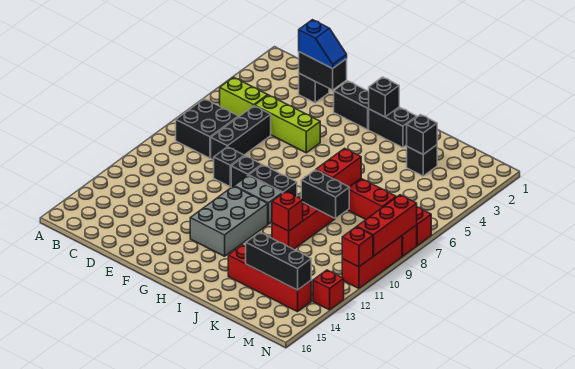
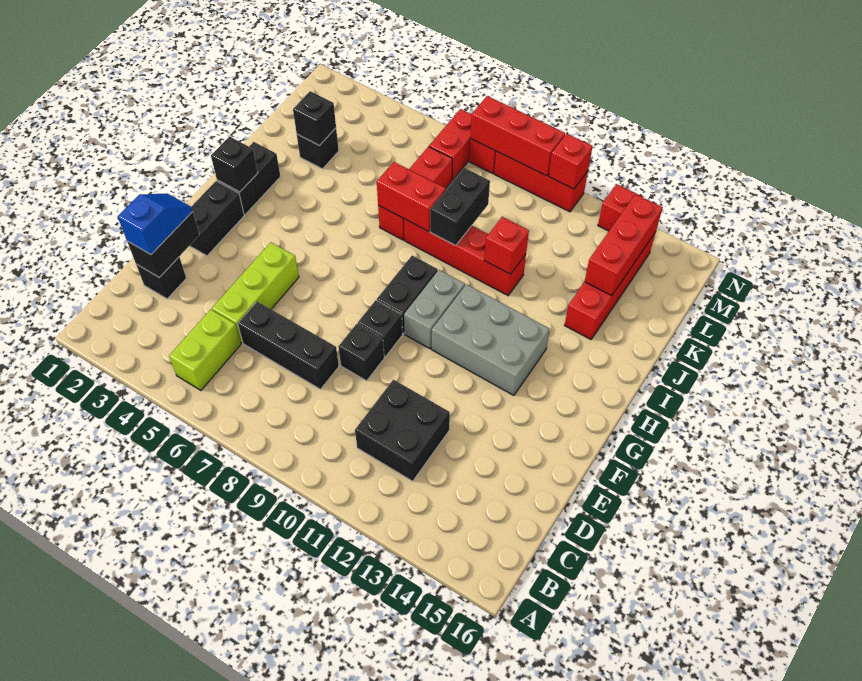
black brick B7:C8 level 1 -> black brick C11:D12 level 1
black brick K14:M14 level 2 -> red brick K14:M14 level 2

